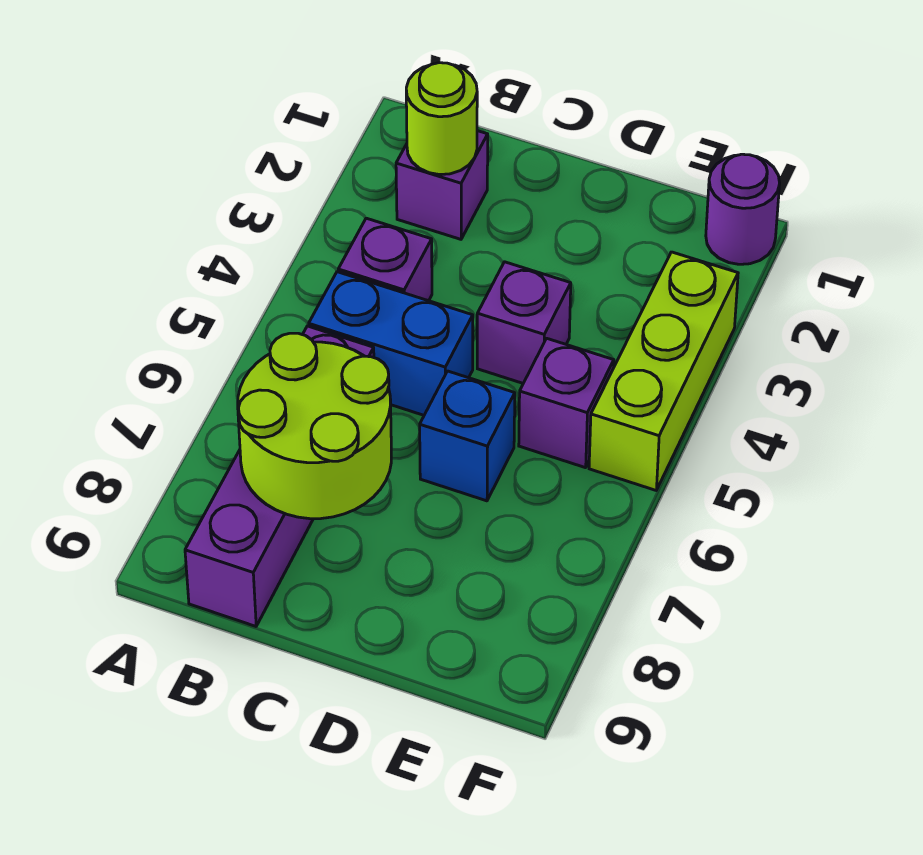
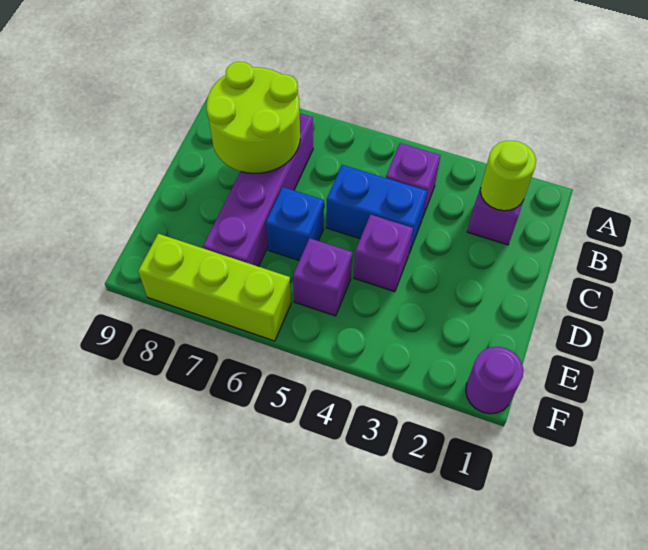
blue brick B5:C5 level 1 -> blue brick C4:C5 level 1
purple brick B6:B9 level 1 -> purple brick B7:E7 level 1
lime brick F3:F5 level 1 -> lime brick F6:F8 level 1

